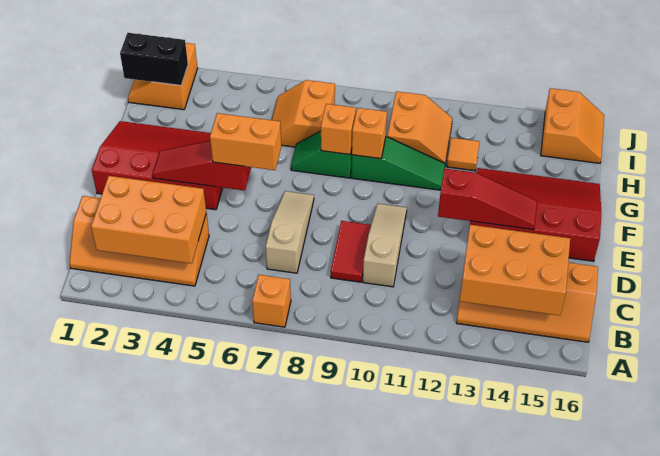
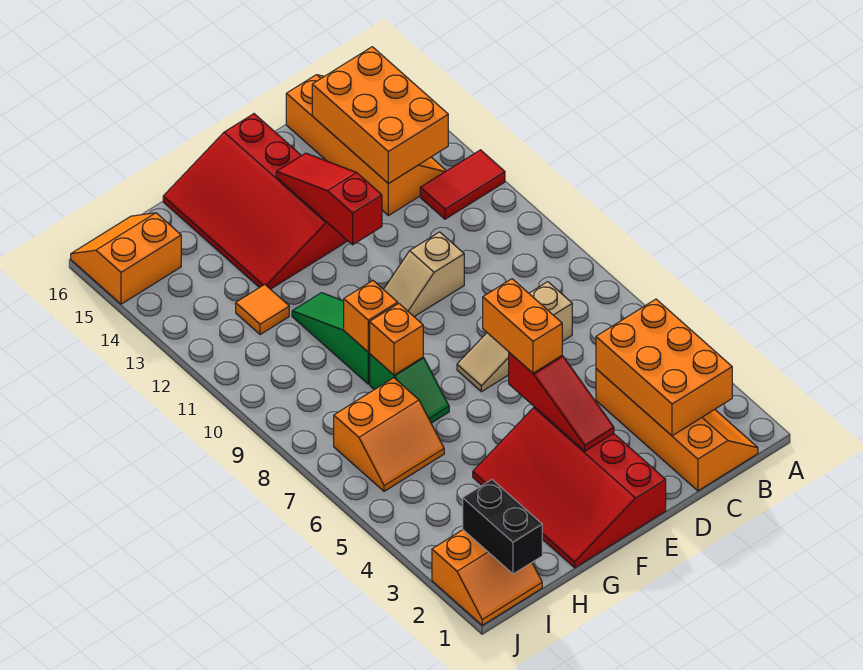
orange brick A7 level 1 -> none
red tile C9:D9 level 1 -> red tile A12:B12 level 1
tan slope C10:E10 level 1 top C -> tan slope D10:E10 level 1 top D
orange slope H10:I11 level 1 top 10 -> none

